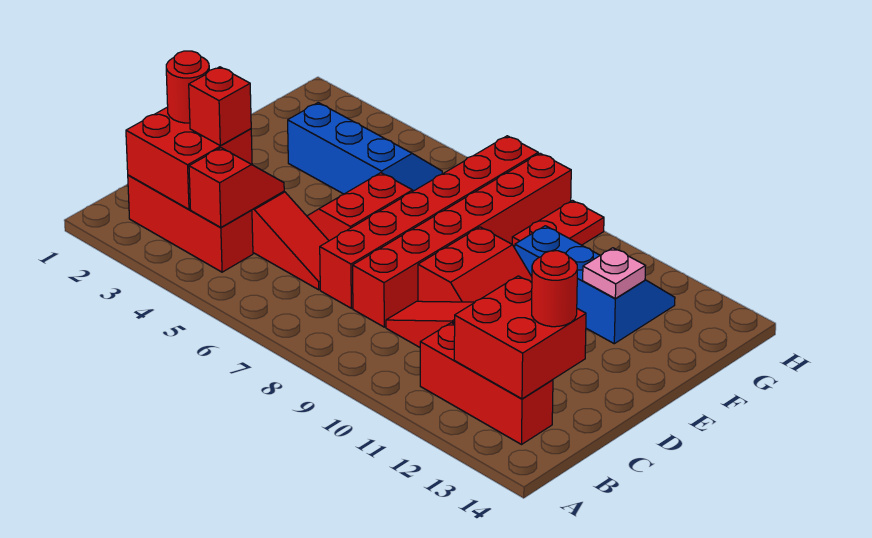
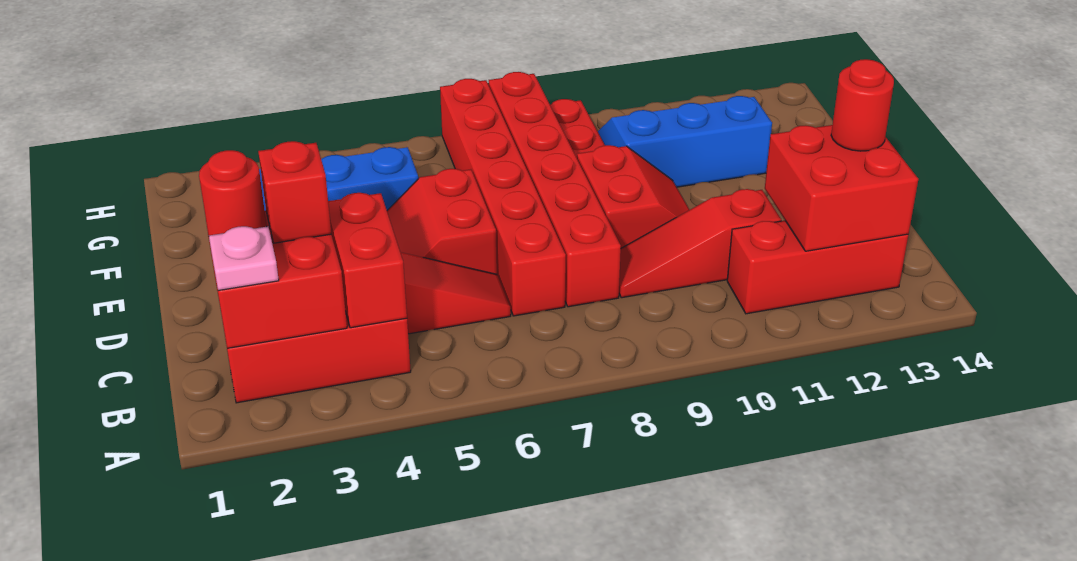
red slope B4:C4 level 2 top B -> red brick B4:C4 level 2
pink plate F12 level 2 -> pink plate B2 level 3

